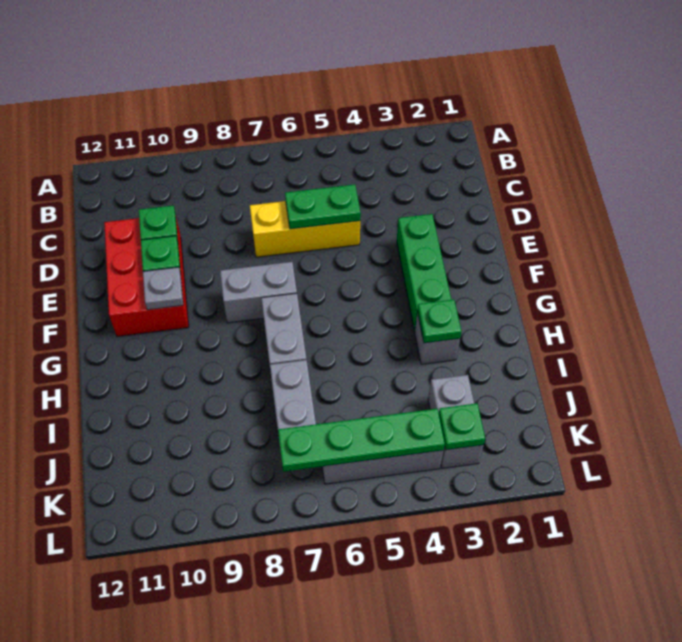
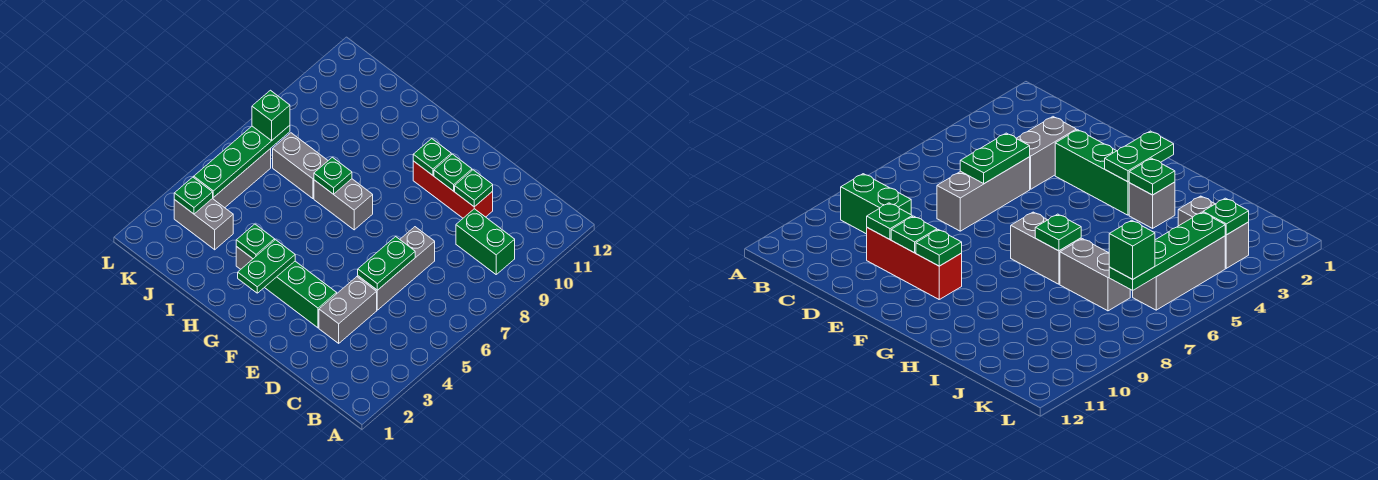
none -> green brick B9:C9 level 1
yellow brick D5:D7 level 1 -> grey brick D5:D7 level 1
red brick D10:F11 level 1 -> red brick D10:F10 level 1
grey brick F7:F8 level 1 -> grey brick D3:D4 level 1
grey plate F10 level 2 -> green plate F10 level 2
none -> green plate G2:G3 level 2
none -> green plate H7 level 2
none -> green brick K7 level 3

